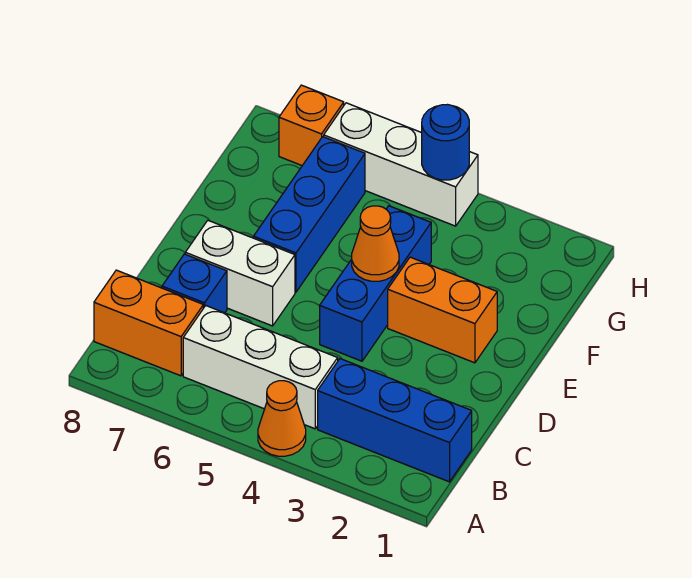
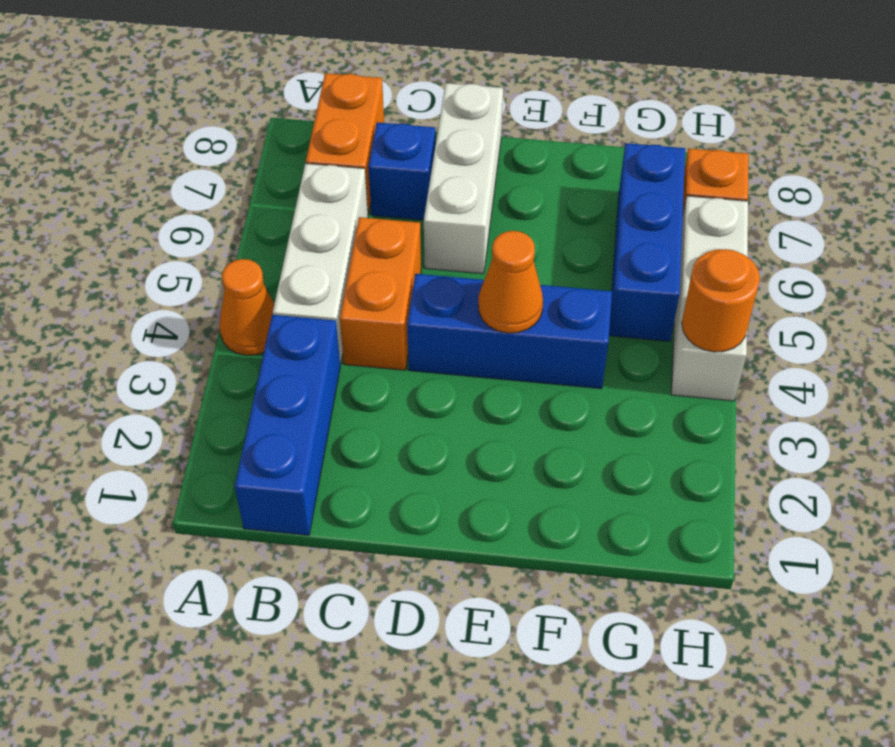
white brick D6:D7 level 1 -> white brick D6:D8 level 1
orange brick E2:E3 level 1 -> orange brick C4:C5 level 1
blue brick E6:G6 level 1 -> blue brick G5:G7 level 1
blue round brick H4 level 2 -> orange round brick H4 level 2

